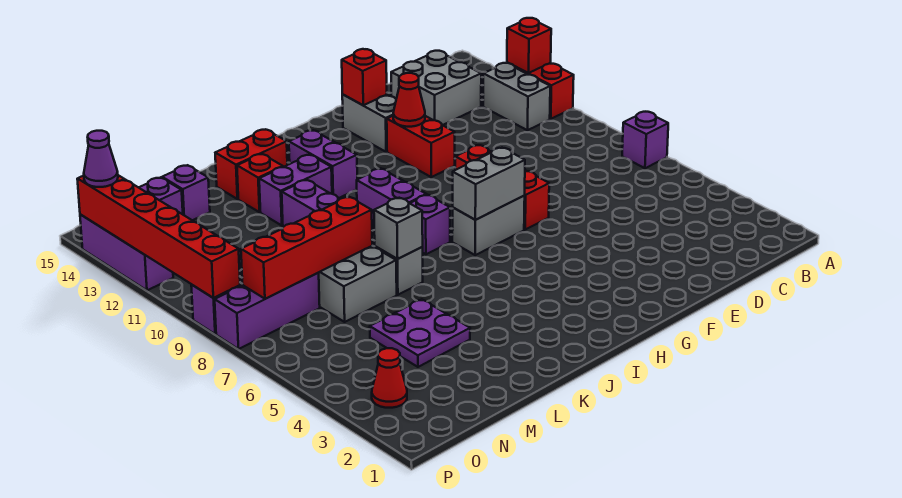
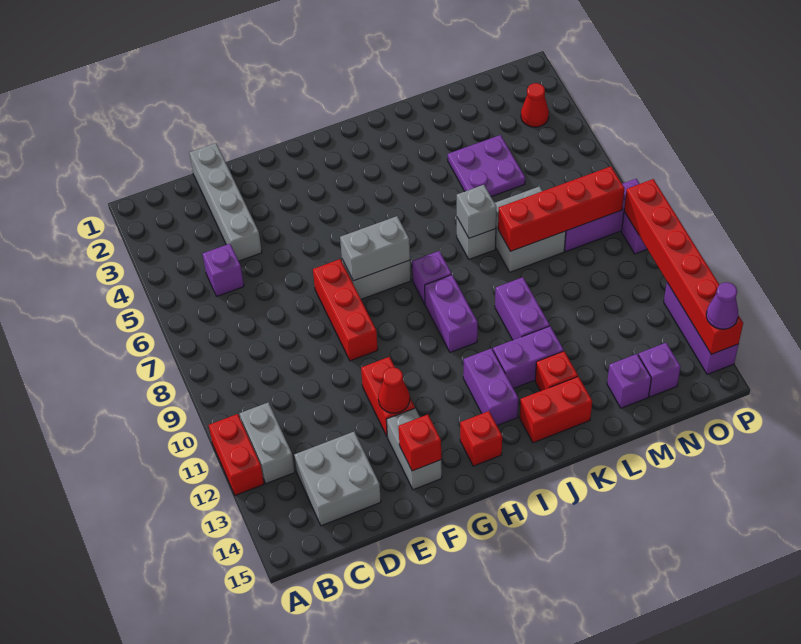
purple brick A7 level 1 -> purple brick C5 level 1
red brick A12 level 2 -> red brick H14 level 1
none -> grey brick D1:D4 level 1

